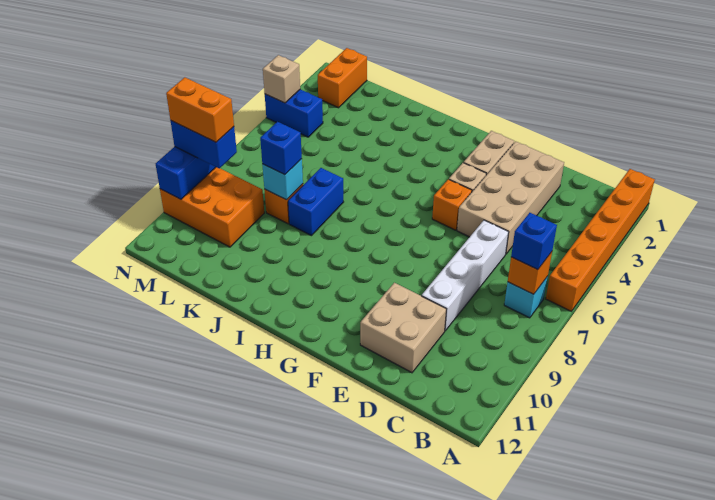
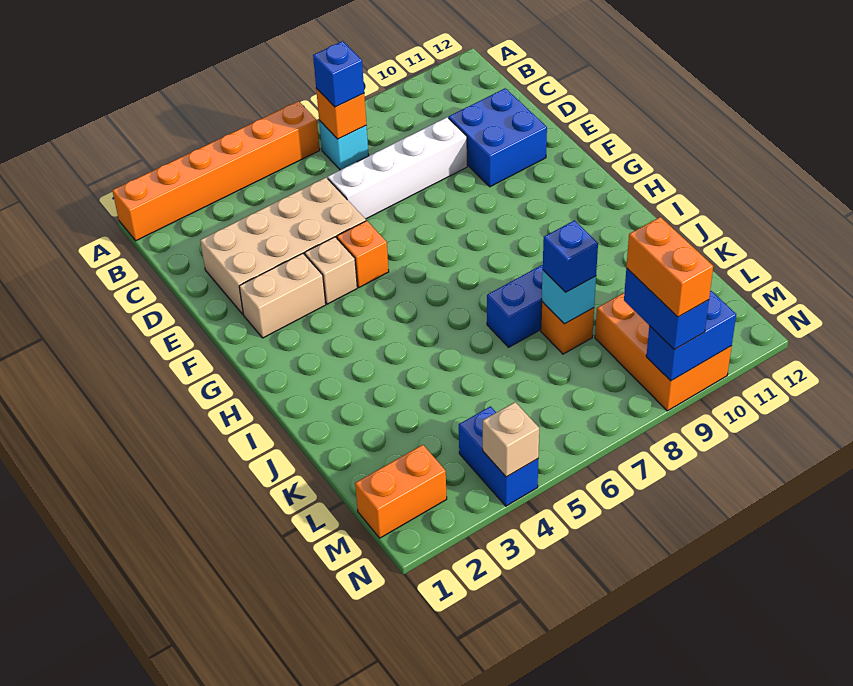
tan brick D10:E11 level 1 -> blue brick D10:E11 level 1

